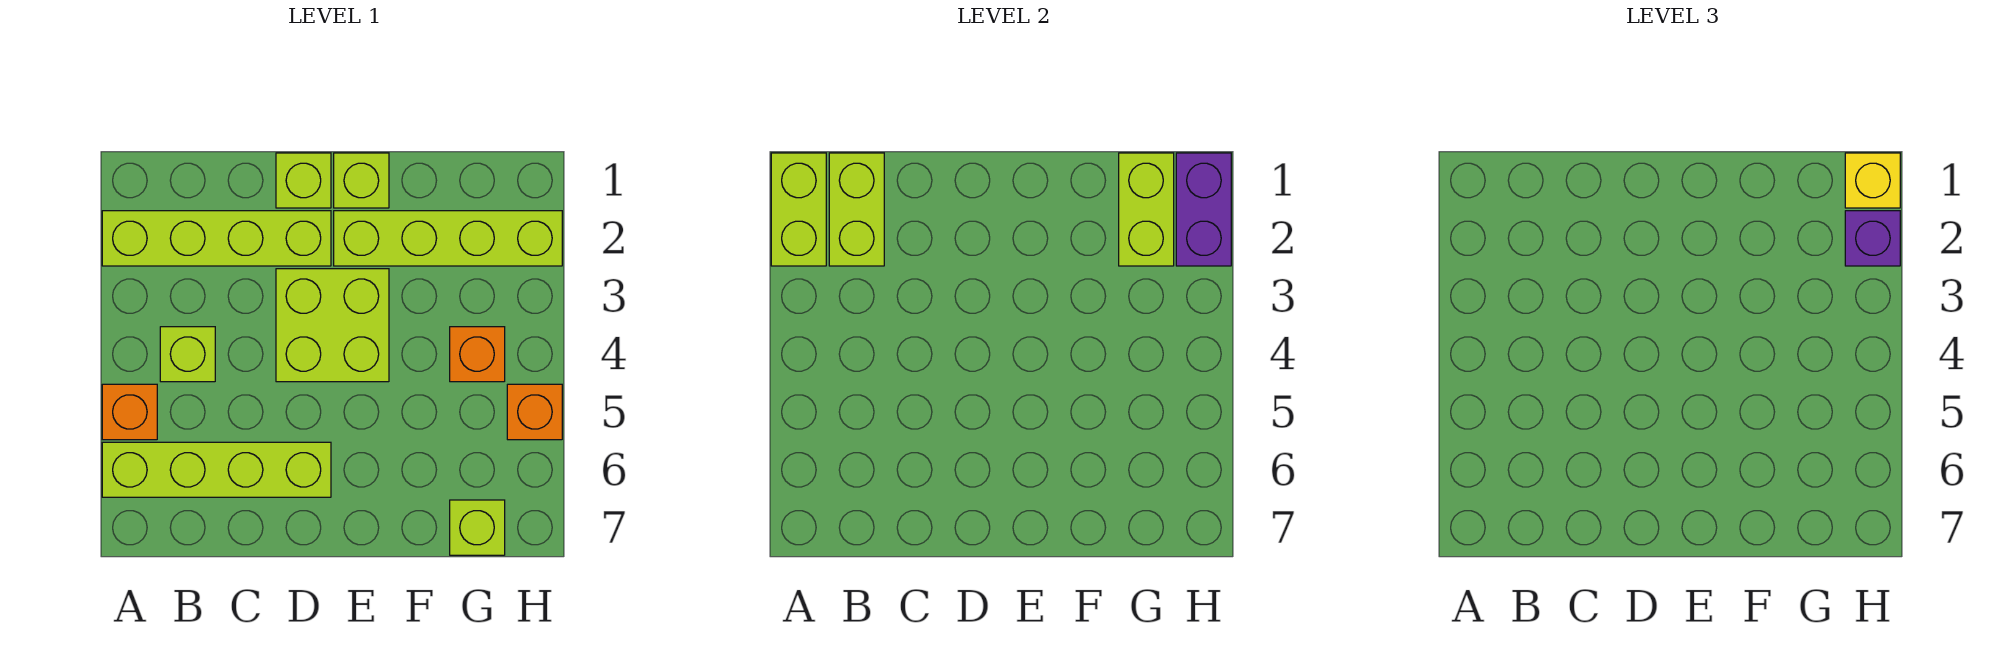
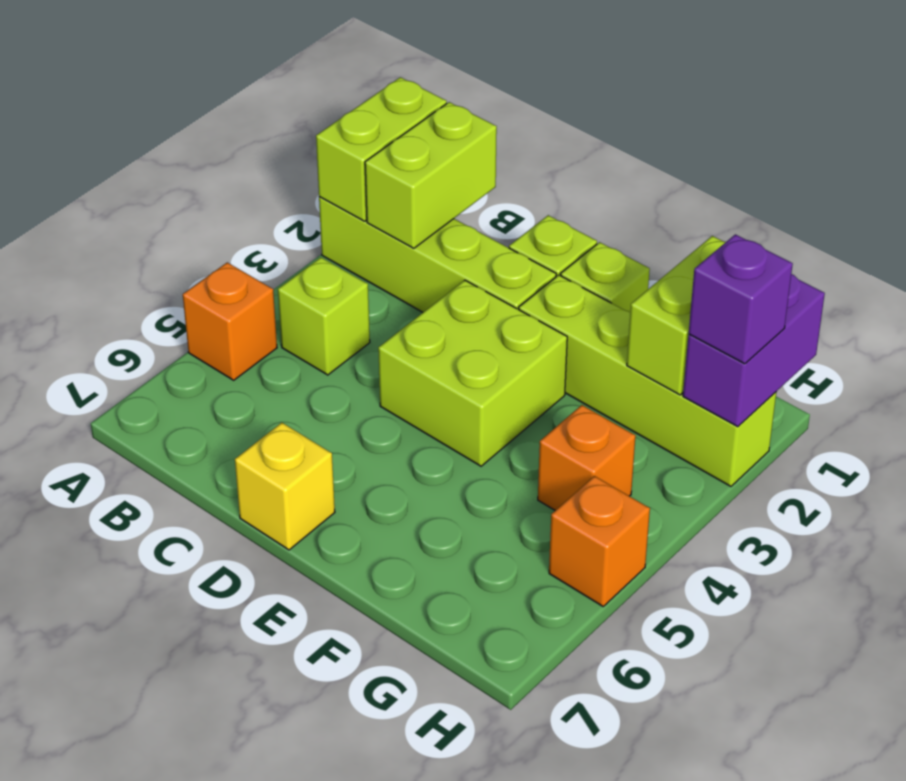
lime brick A6:D6 level 1 -> none
lime brick G7 level 1 -> none
yellow brick H1 level 3 -> yellow brick D7 level 1

